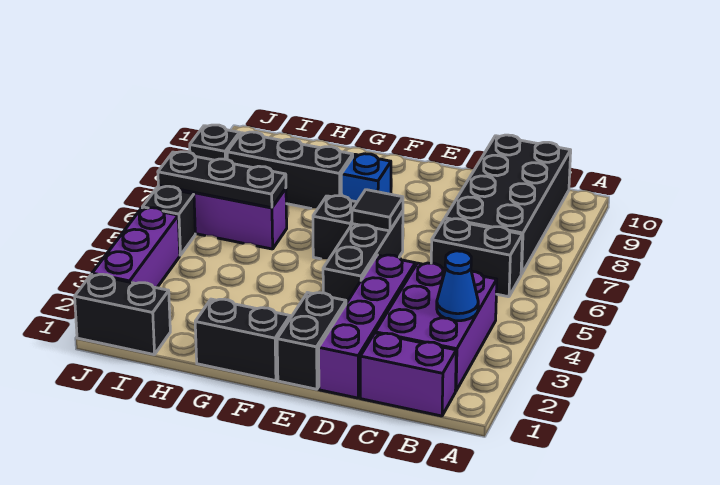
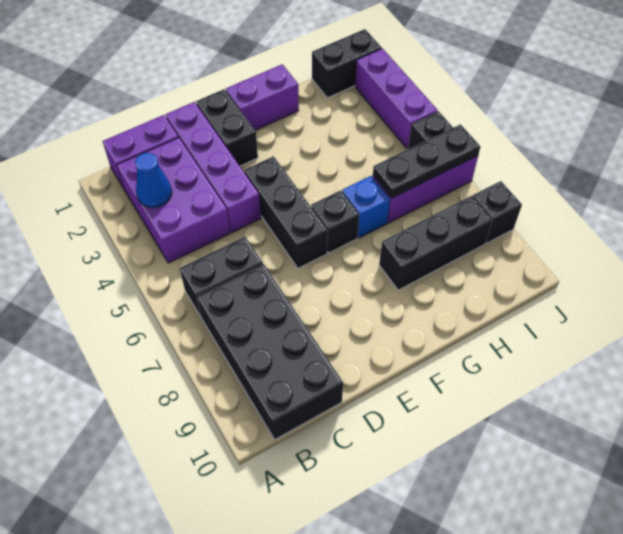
black tile E6 level 2 -> none
black brick F1:G1 level 1 -> purple brick F1:G1 level 1
blue brick F8 level 1 -> blue brick G6 level 1

